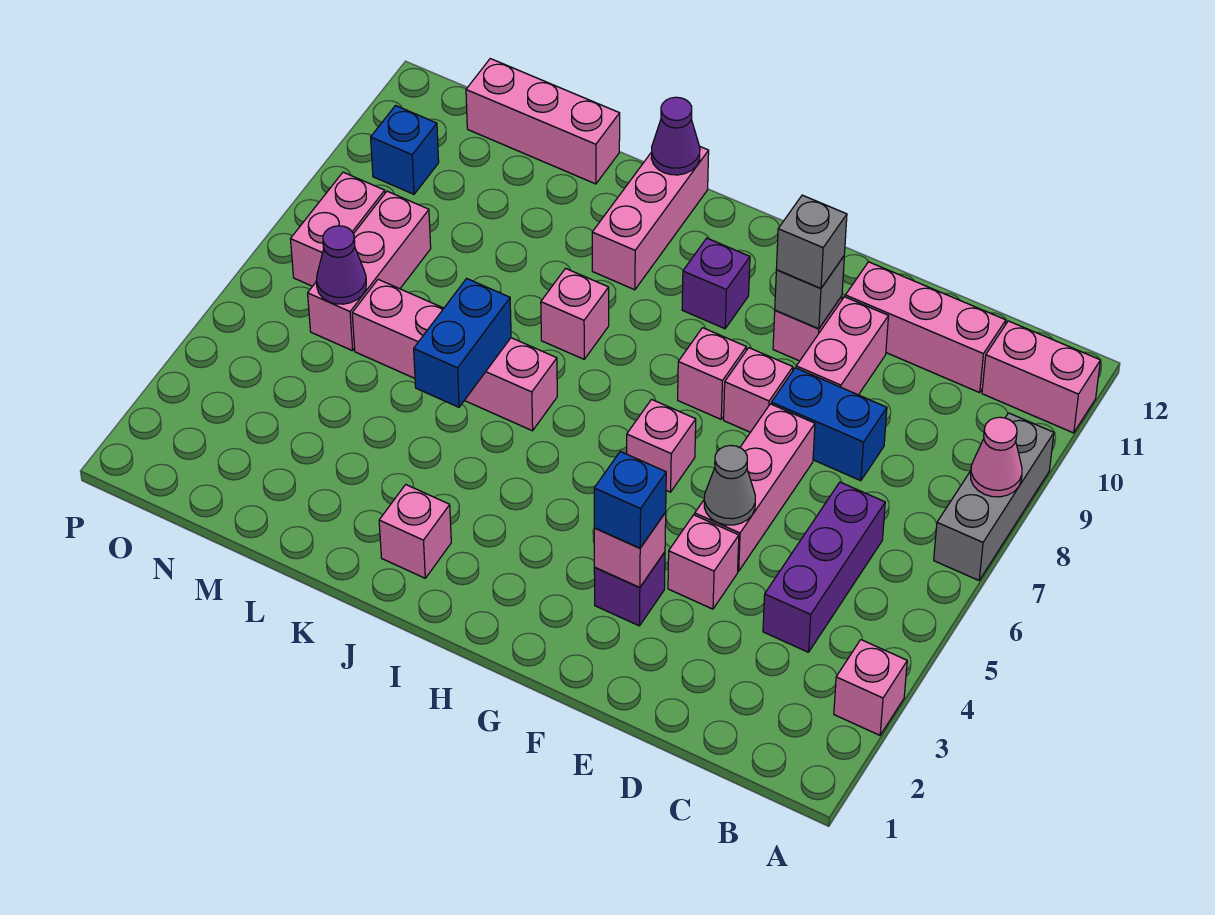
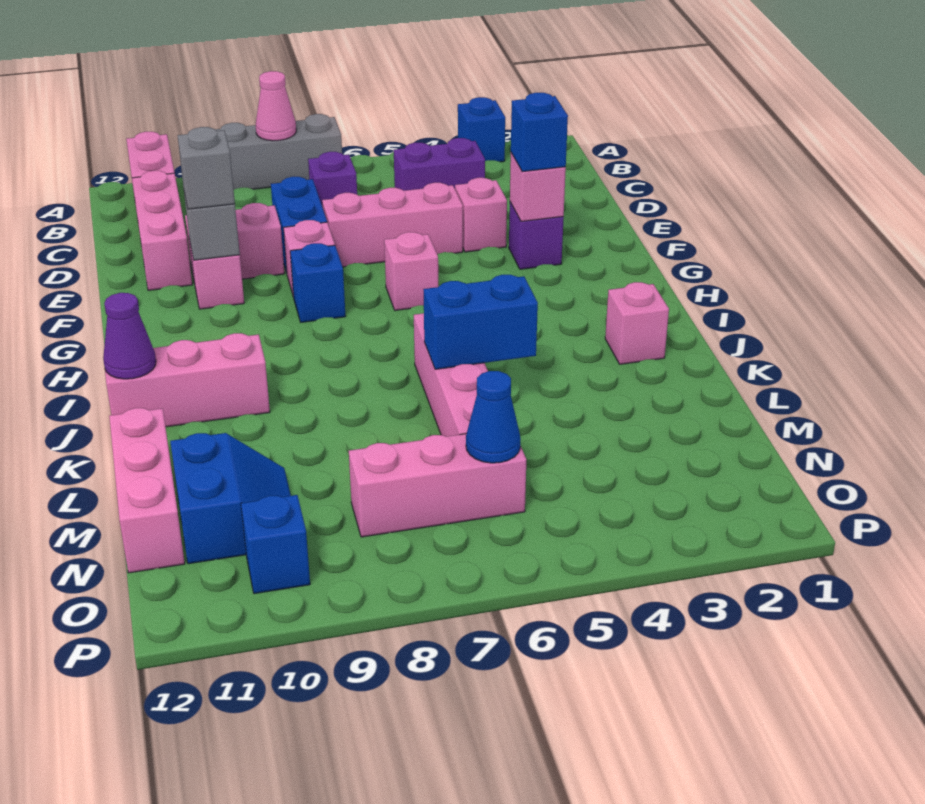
pink brick A3 level 1 -> blue brick A3 level 1
purple brick C4:C6 level 1 -> purple brick C4:C5 level 1
grey cone E5 level 2 -> none
pink brick G8 level 1 -> blue brick G8 level 1
purple brick H10 level 1 -> purple brick C7 level 1
pink brick J8 level 1 -> none
none -> blue slope M10:N11 level 1 top 11
purple cone N6 level 2 -> blue cone N6 level 2
pink brick O7:O8 level 1 -> none

